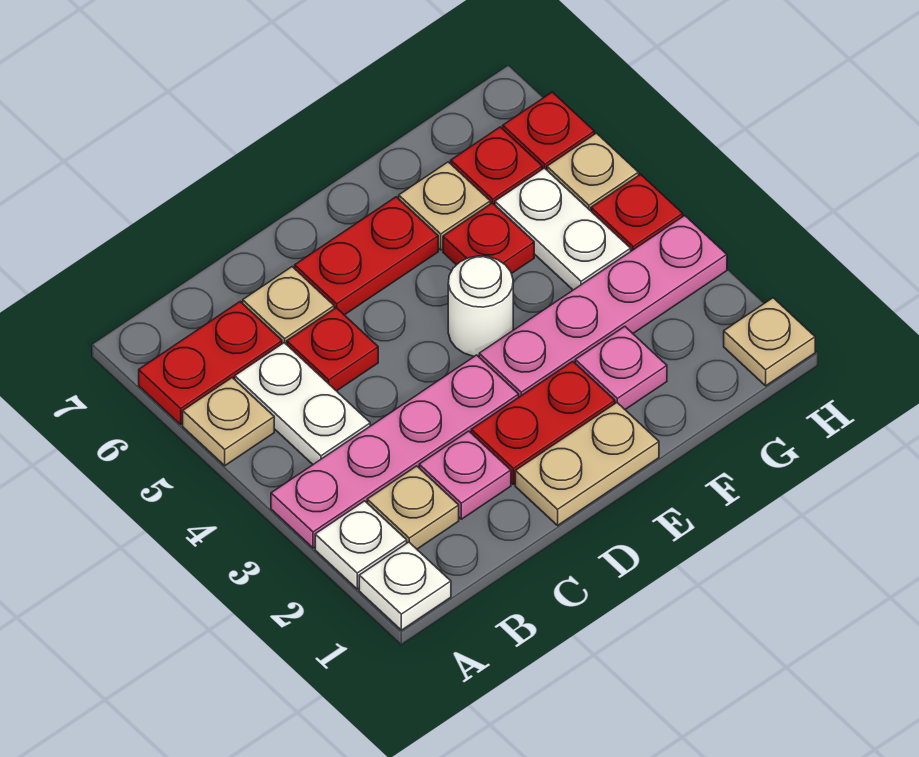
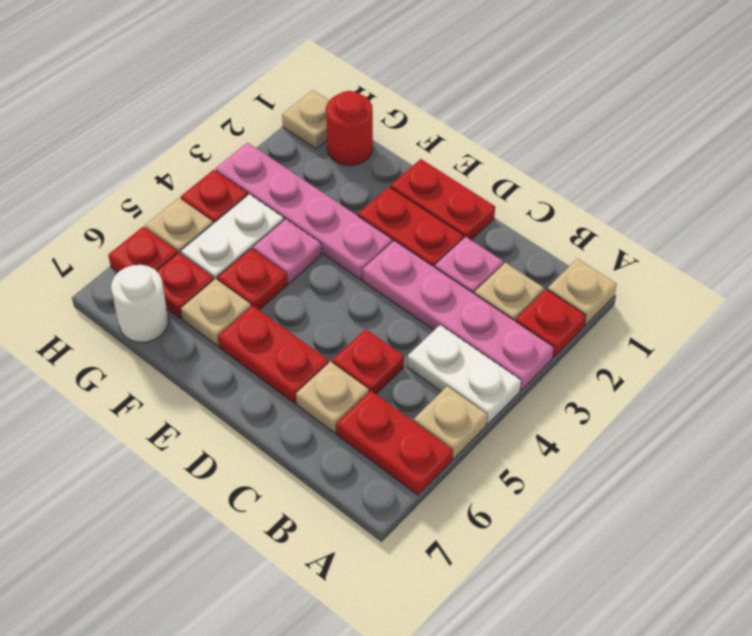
white plate A1 level 1 -> tan plate A1 level 1
white plate A2 level 1 -> red plate A2 level 1
white plate B4:B5 level 1 -> white plate A4:B4 level 1
tan plate D1:E1 level 1 -> red plate D1:E1 level 1
white round brick E4 level 1 -> white round brick G7 level 1
pink plate F2 level 1 -> pink plate F4 level 1
none -> red round brick G1 level 1

